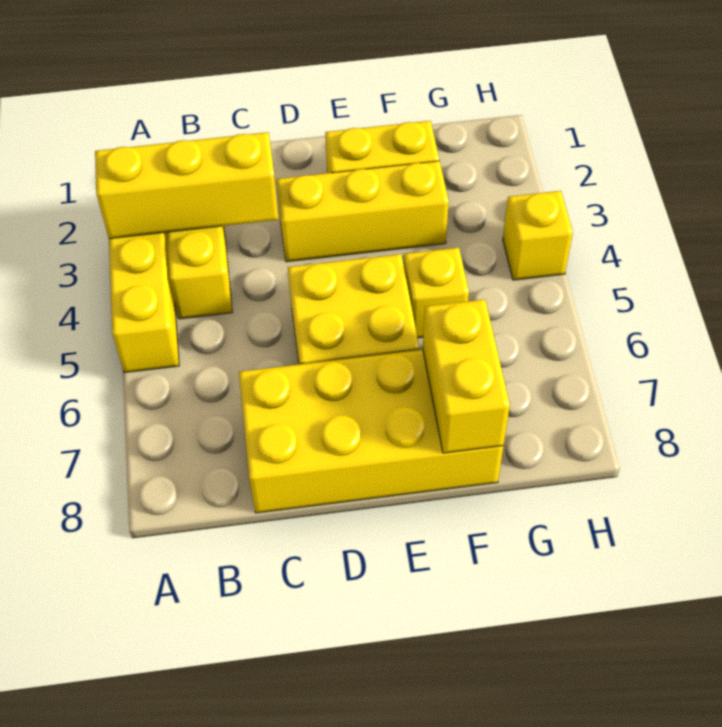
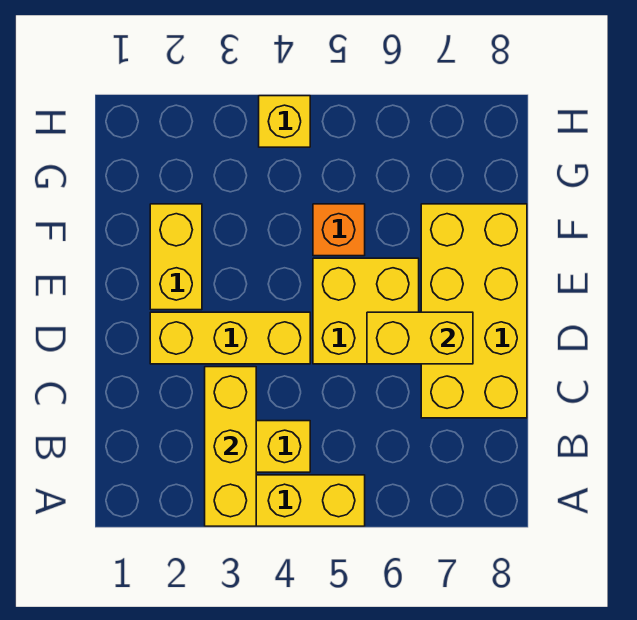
yellow brick D3:F3 level 1 -> yellow brick D2:D4 level 1
yellow brick F5 level 1 -> orange brick F5 level 1
yellow brick F7:F8 level 2 -> yellow brick D6:D7 level 2

